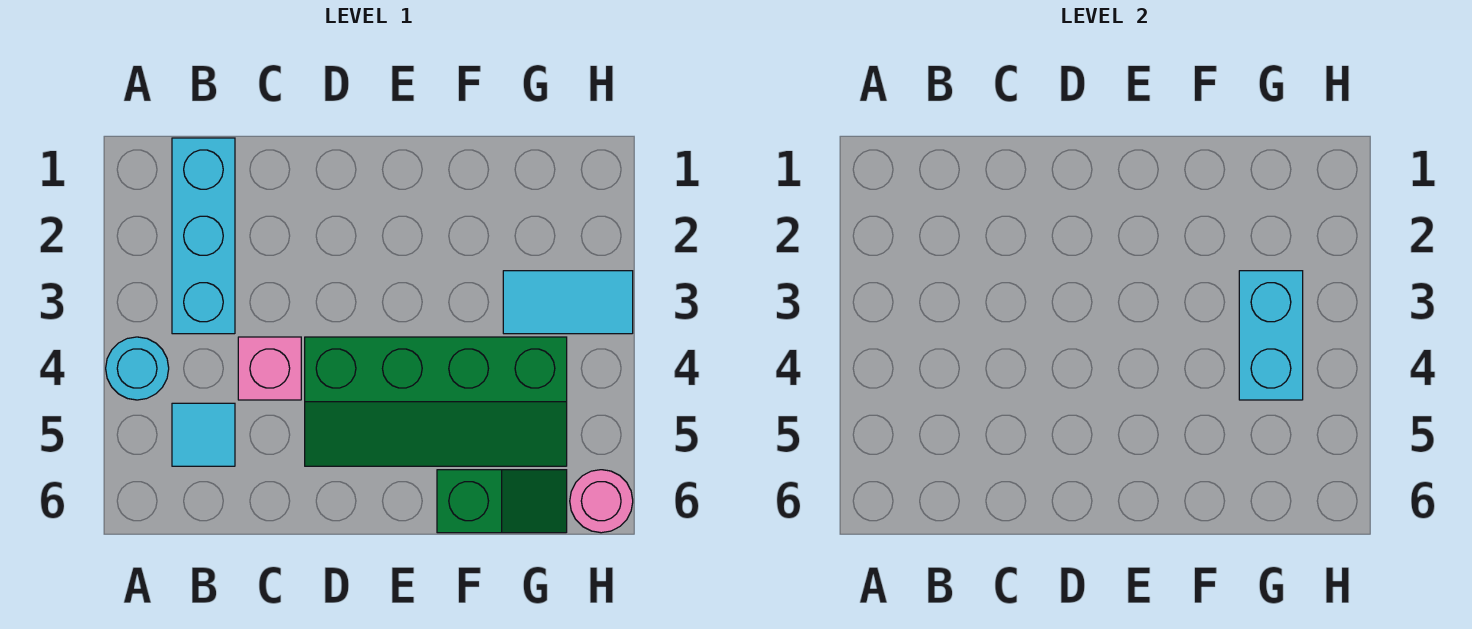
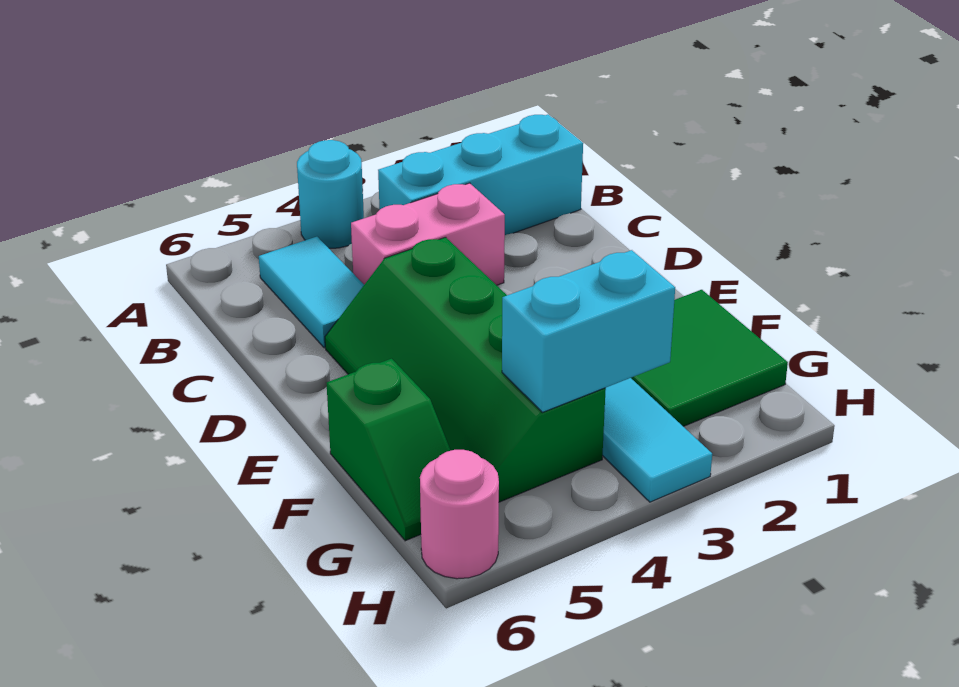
cyan tile B5 level 1 -> cyan tile B5:C5 level 1
pink brick C4 level 1 -> pink brick C3:C4 level 1
none -> green tile F1:G2 level 1

